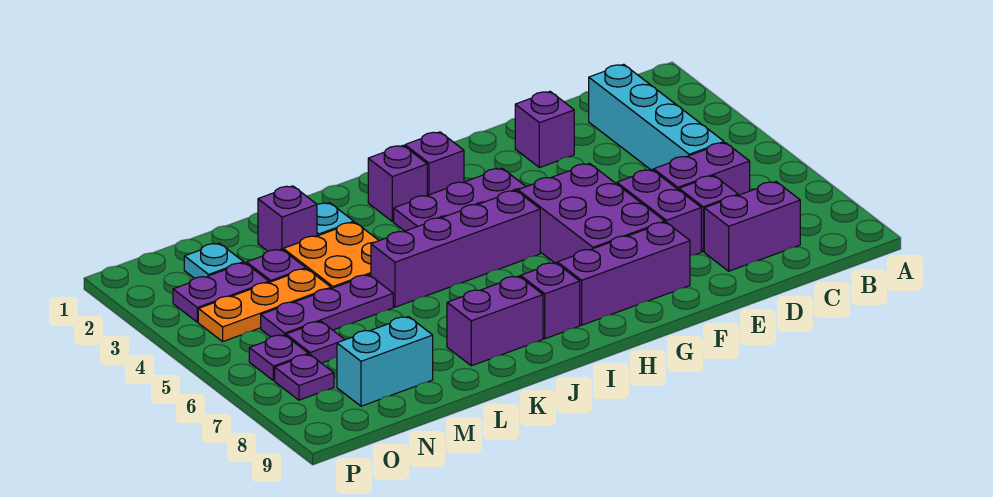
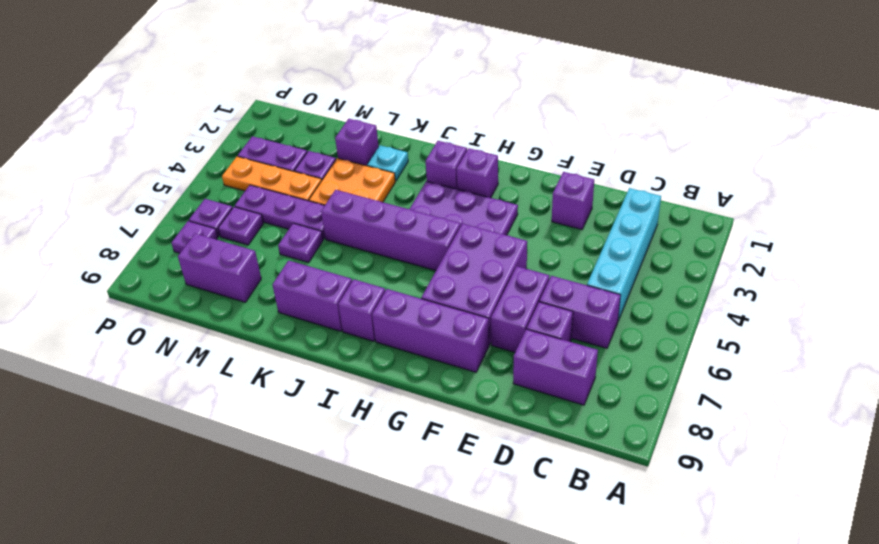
none -> purple plate L6 level 1
cyan brick M8:N8 level 1 -> purple brick M8:N8 level 1
cyan plate N2 level 1 -> none

